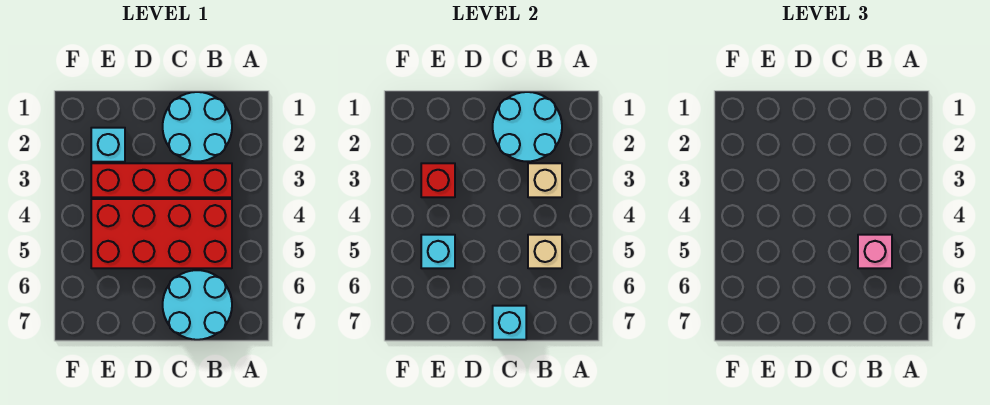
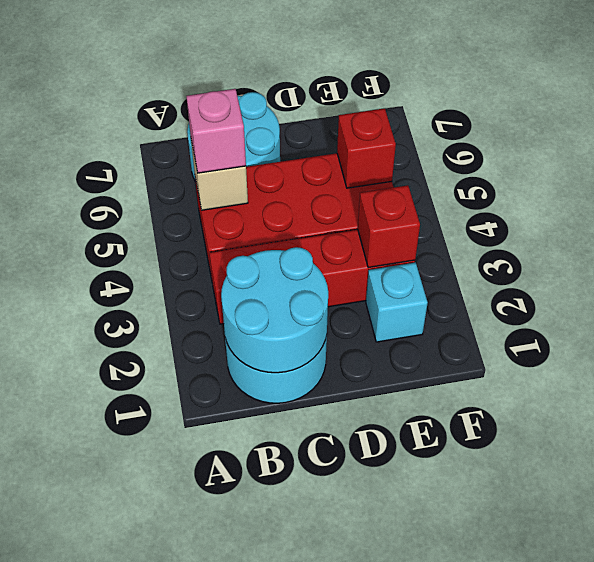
tan brick B3 level 2 -> none
cyan brick C7 level 2 -> none
cyan brick E5 level 2 -> red brick E5 level 2

